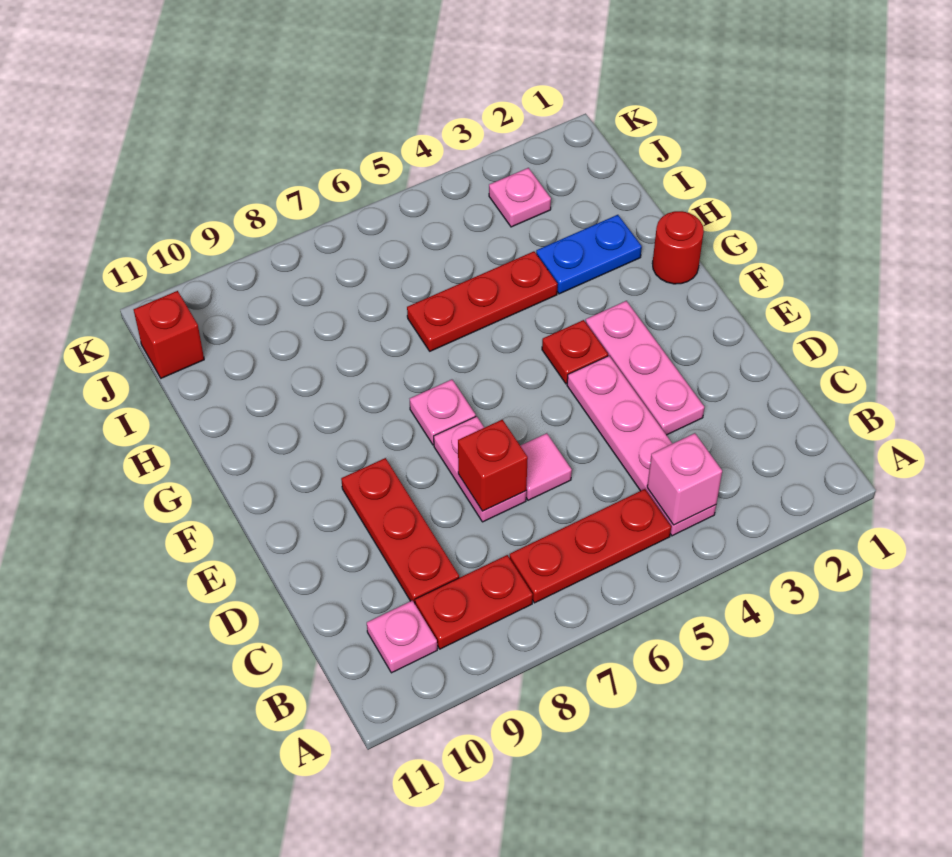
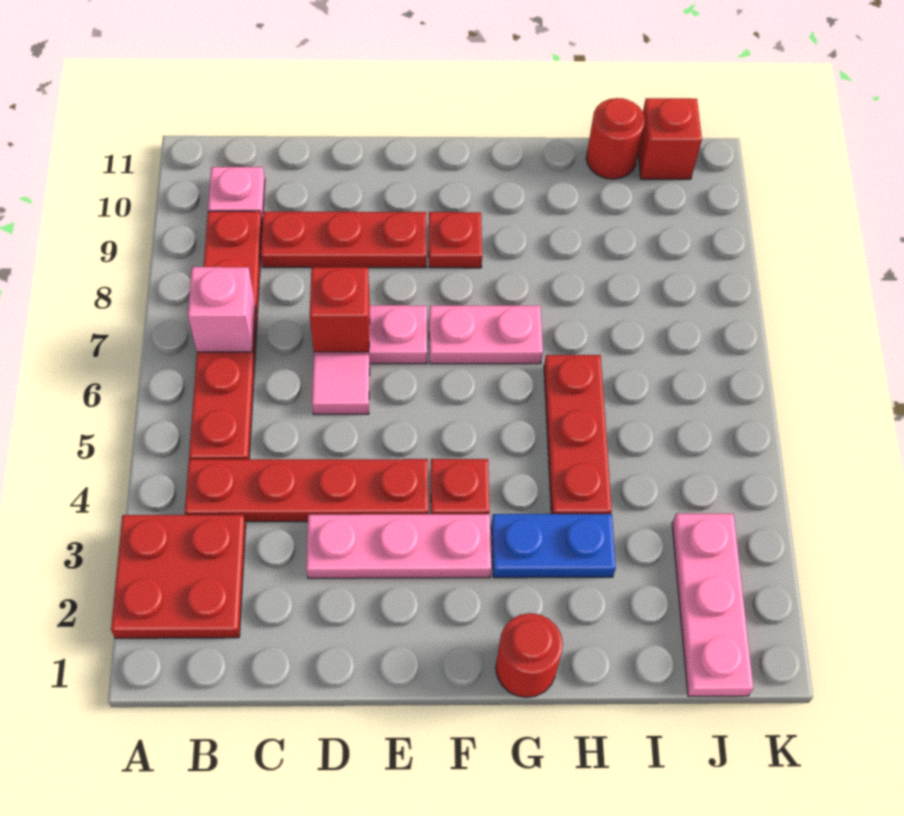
none -> red plate A2:B3 level 1
pink plate B4:E4 level 1 -> red plate B4:E4 level 1
pink brick B4 level 2 -> pink brick B7 level 2
pink plate F7 level 1 -> pink plate F7:G7 level 1
none -> red plate F9 level 1
blue plate H2:H3 level 1 -> blue plate G3:H3 level 1
none -> red round brick I11 level 1
pink plate J3 level 1 -> pink plate J1:J3 level 1

